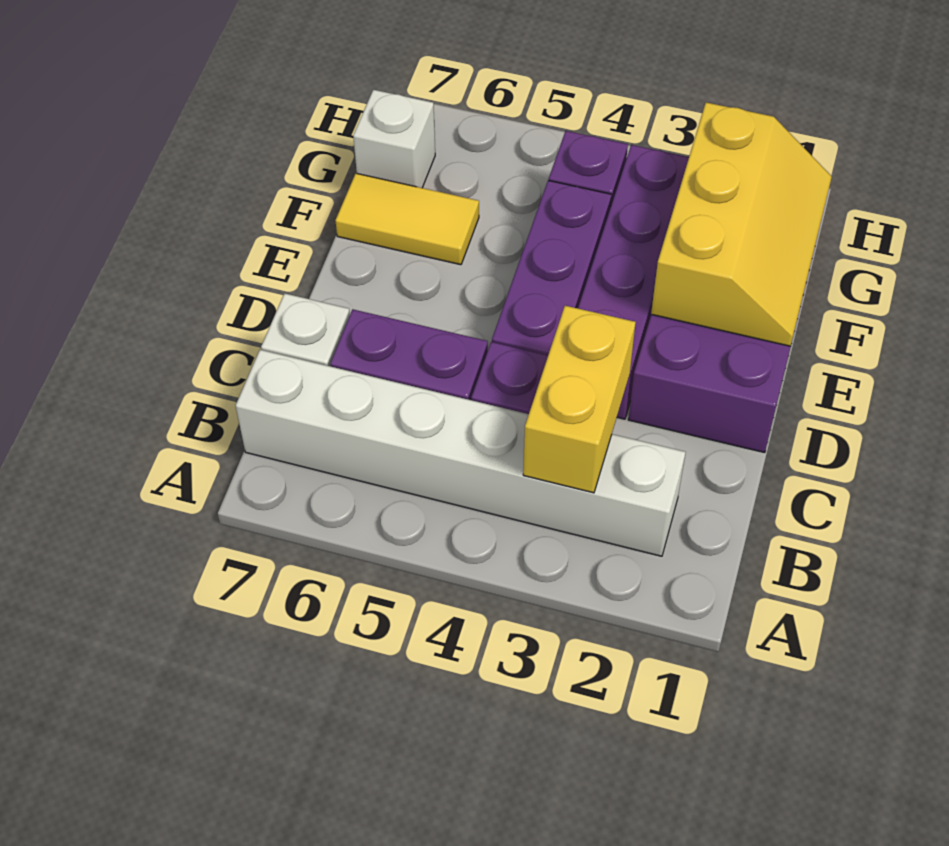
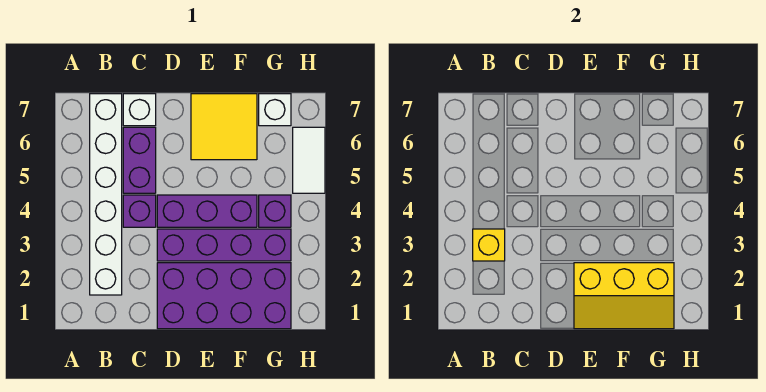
yellow brick B3:C3 level 2 -> yellow brick B3 level 2
yellow tile F6:F7 level 1 -> yellow tile E6:F7 level 1
none -> white tile H5:H6 level 1

